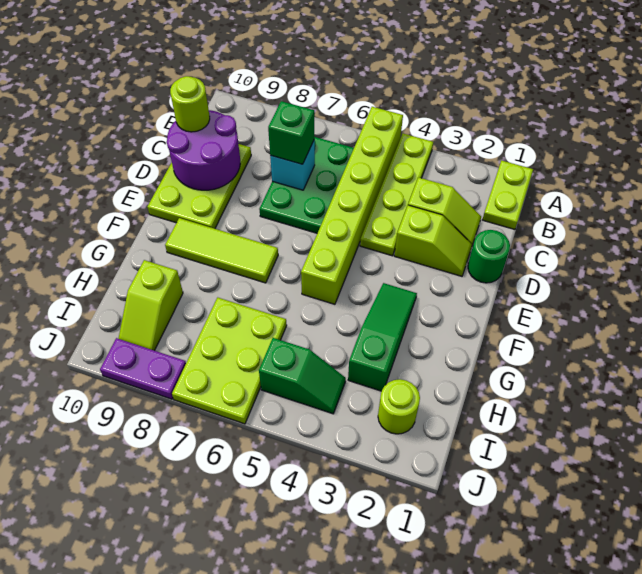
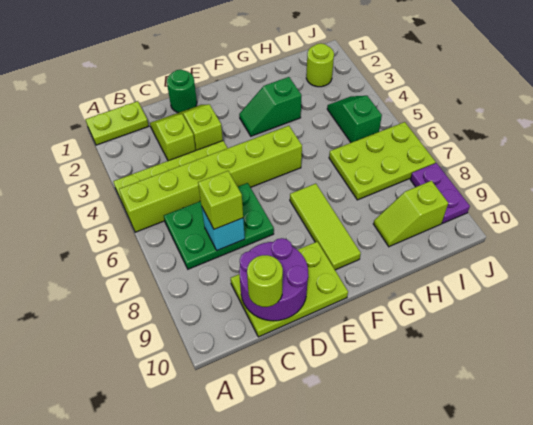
green brick C7 level 3 -> lime brick C7 level 3
green slope F3:H3 level 1 top H -> green slope F3:G3 level 1 top G
lime slope H9:I9 level 1 top H -> lime slope H9:I9 level 1 top I

